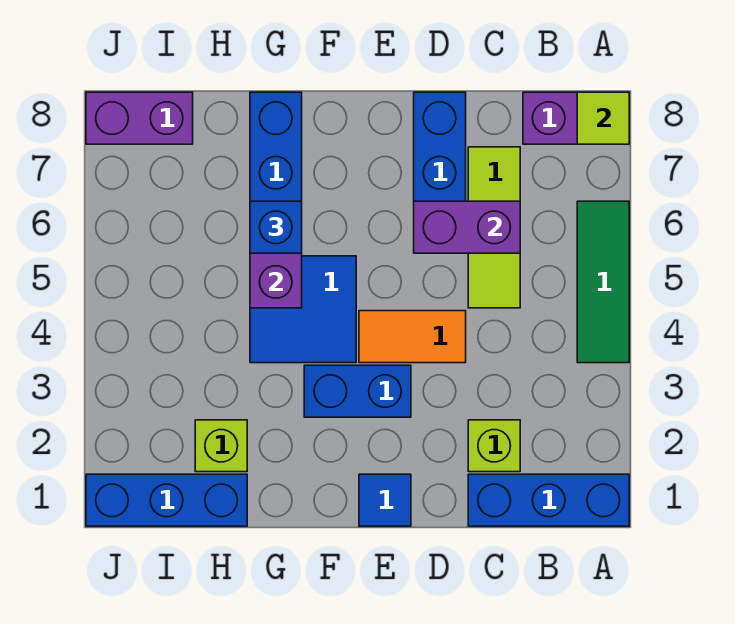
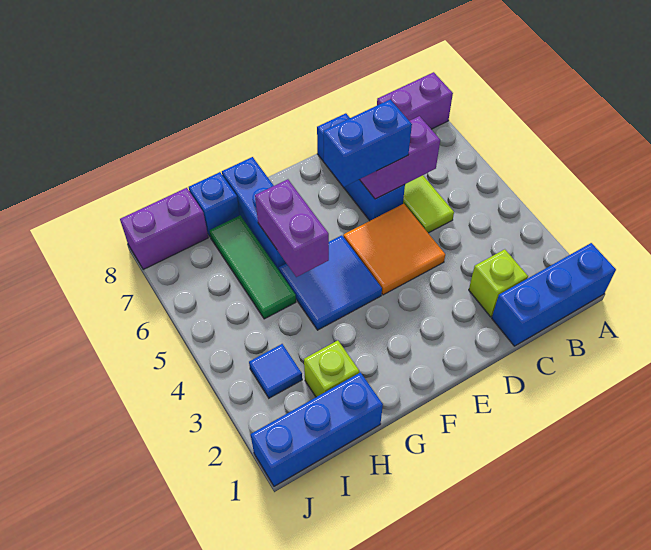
green tile A4:A6 level 1 -> green tile H5:H7 level 1
lime tile A8 level 2 -> none
orange tile D4:E4 level 1 -> orange tile D4:E5 level 1
blue tile E1 level 1 -> blue tile I3 level 1
blue brick E3:F3 level 1 -> blue brick D6:E6 level 3
blue brick G6 level 3 -> blue brick H8 level 1

